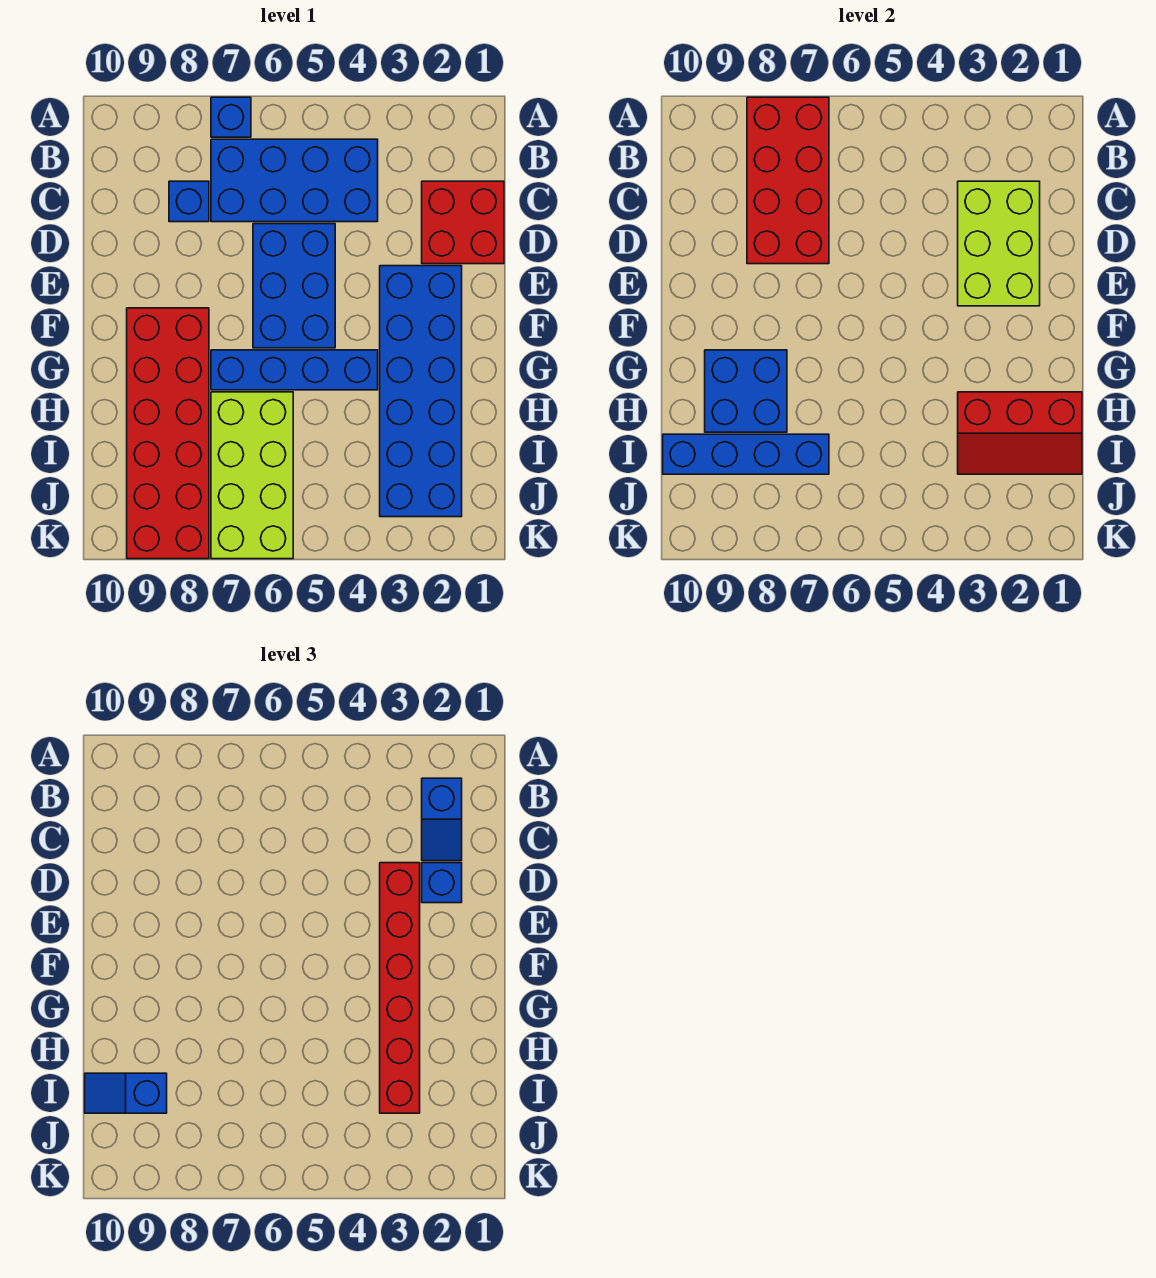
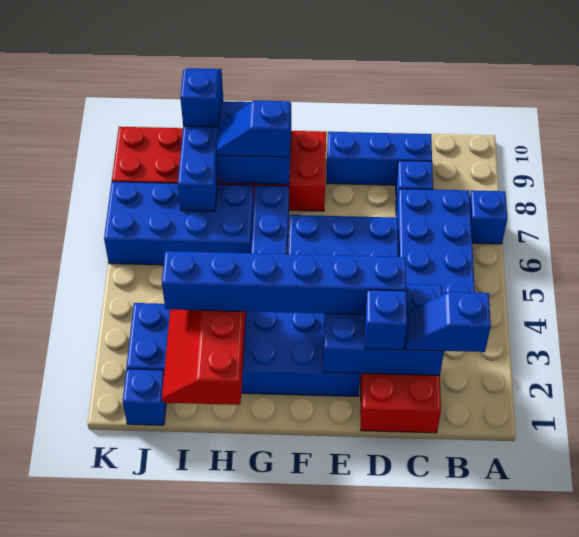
red brick A7:D8 level 2 -> none
lime brick C2:E3 level 2 -> blue brick C2:E3 level 2
none -> blue brick C9:E9 level 1
red brick D3:I3 level 3 -> blue brick D3:I3 level 3
none -> blue slope G8:H8 level 3 top G
lime brick H6:K7 level 1 -> blue brick H6:K7 level 1
none -> blue brick J1 level 1

